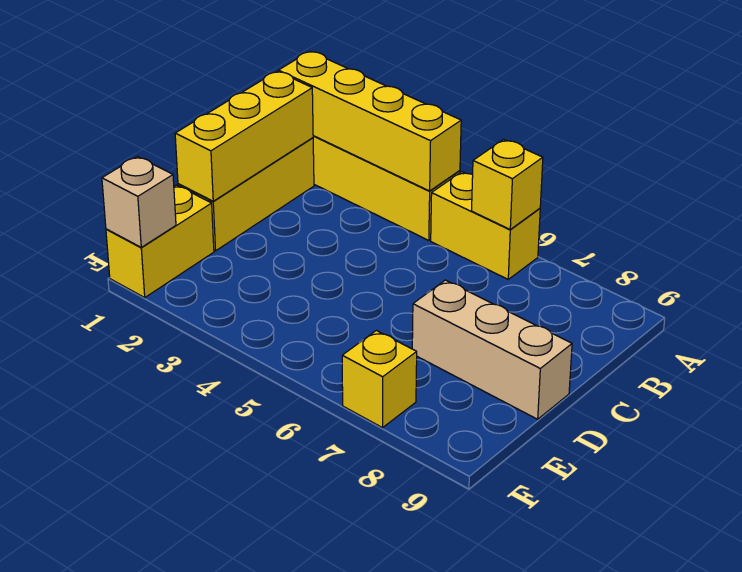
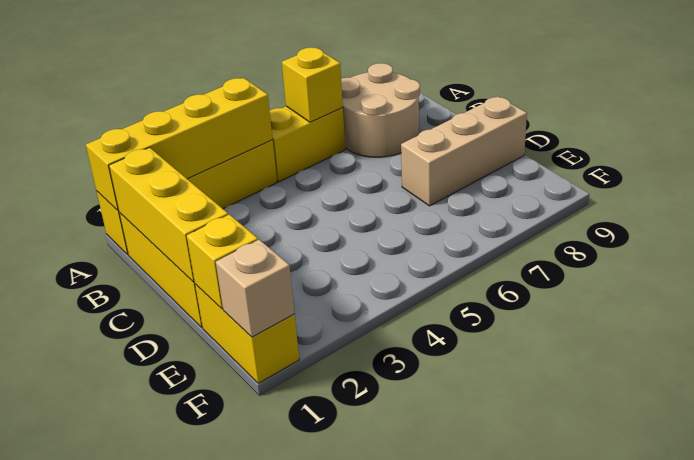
none -> tan round brick A7:B8 level 1
yellow brick F7 level 1 -> yellow brick E1 level 2

